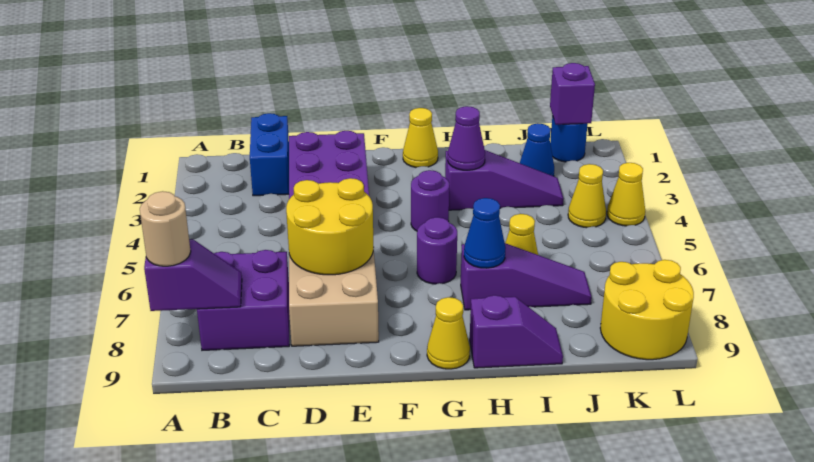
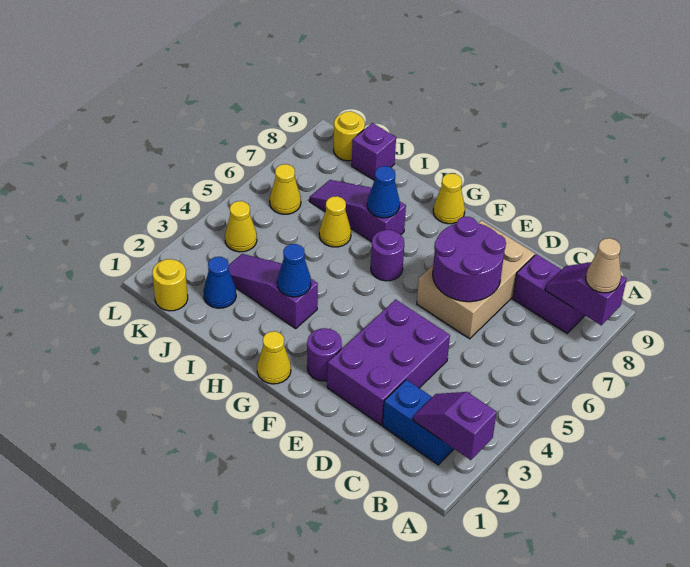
tan round brick A8 level 3 -> tan cone A8 level 3
purple brick B7:C8 level 1 -> purple brick B8:C8 level 1
blue brick C1:C2 level 1 -> blue brick B2:C2 level 1
yellow round brick D6:E7 level 2 -> purple round brick D6:E7 level 2
purple round brick G4 level 1 -> purple round brick F2 level 1
purple cone H3 level 2 -> blue cone H3 level 2
purple slope H9:I9 level 1 top H -> purple slope A2:B2 level 2 top A
blue round brick K1 level 1 -> yellow round brick K1 level 1
purple brick K1 level 2 -> purple brick J9 level 1
yellow round brick K8:L9 level 1 -> yellow round brick K9 level 1
yellow cone L4 level 1 -> yellow cone K6 level 1

